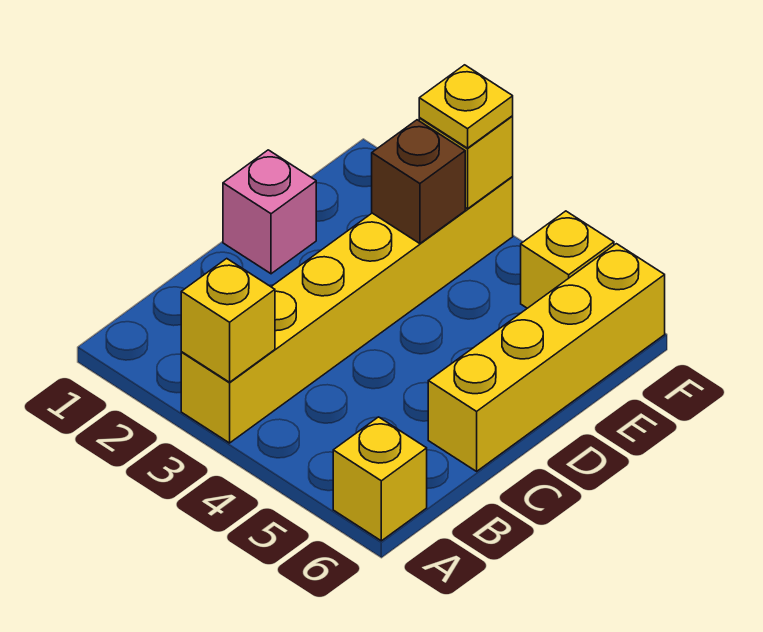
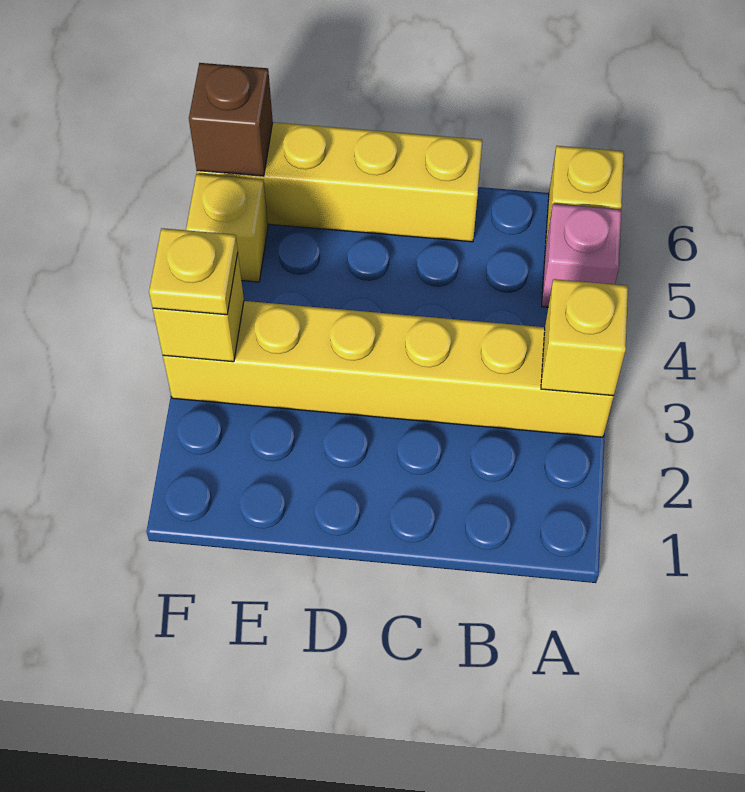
pink brick D1 level 1 -> pink brick A5 level 1
brown brick E3 level 2 -> brown brick F6 level 2

